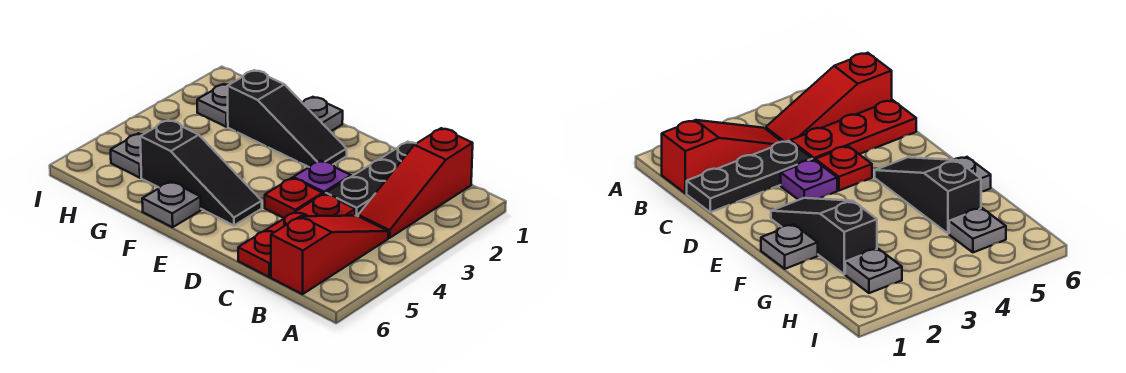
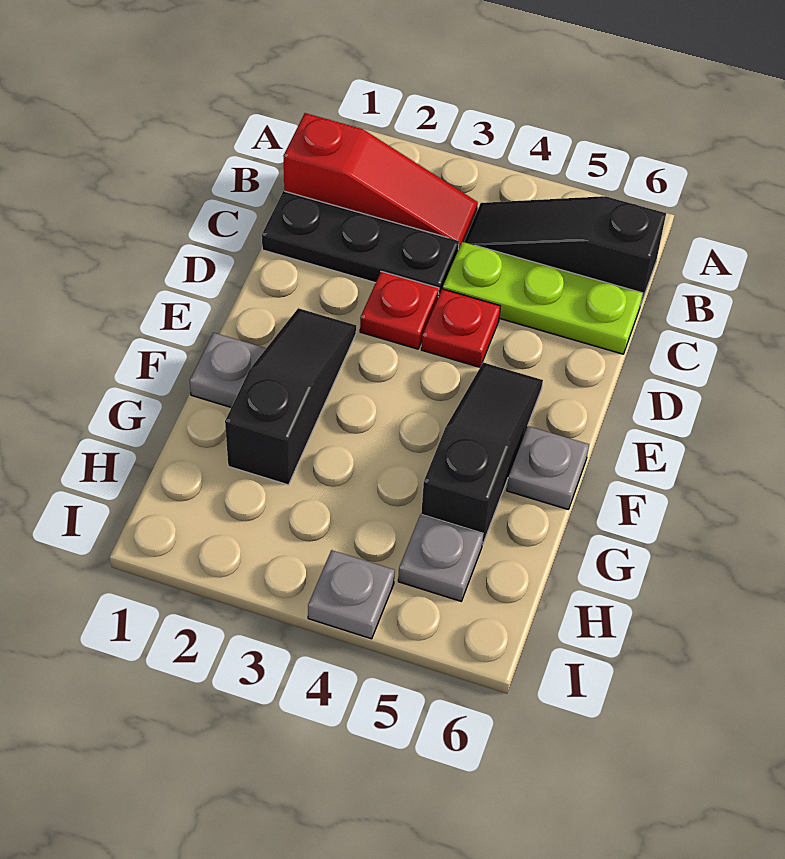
red slope B4:B6 level 1 top 6 -> black slope B4:B6 level 1 top 6
red plate C4:C6 level 1 -> lime plate C4:C6 level 1
purple plate D3 level 1 -> red plate D3 level 1
grey plate H2 level 1 -> grey plate I4 level 1

